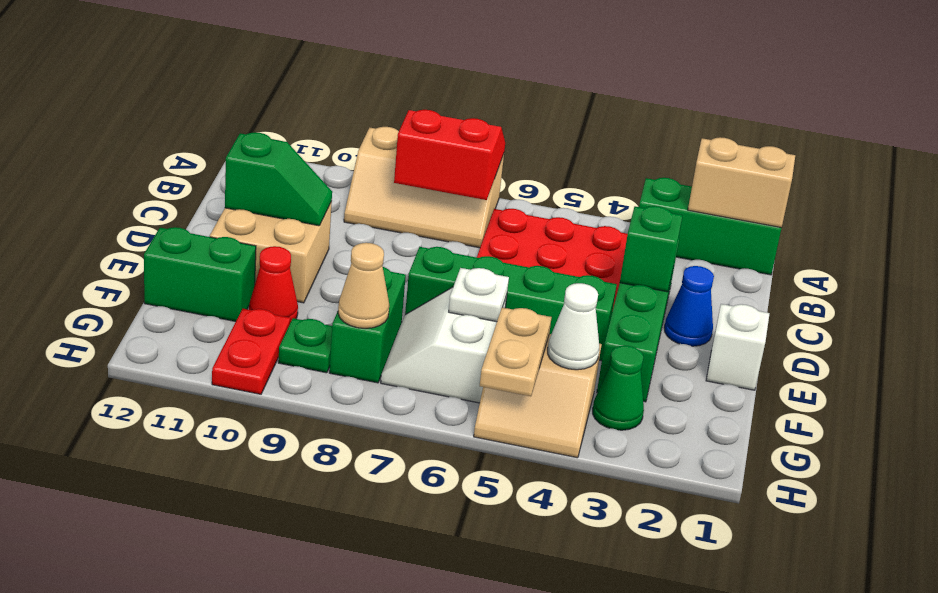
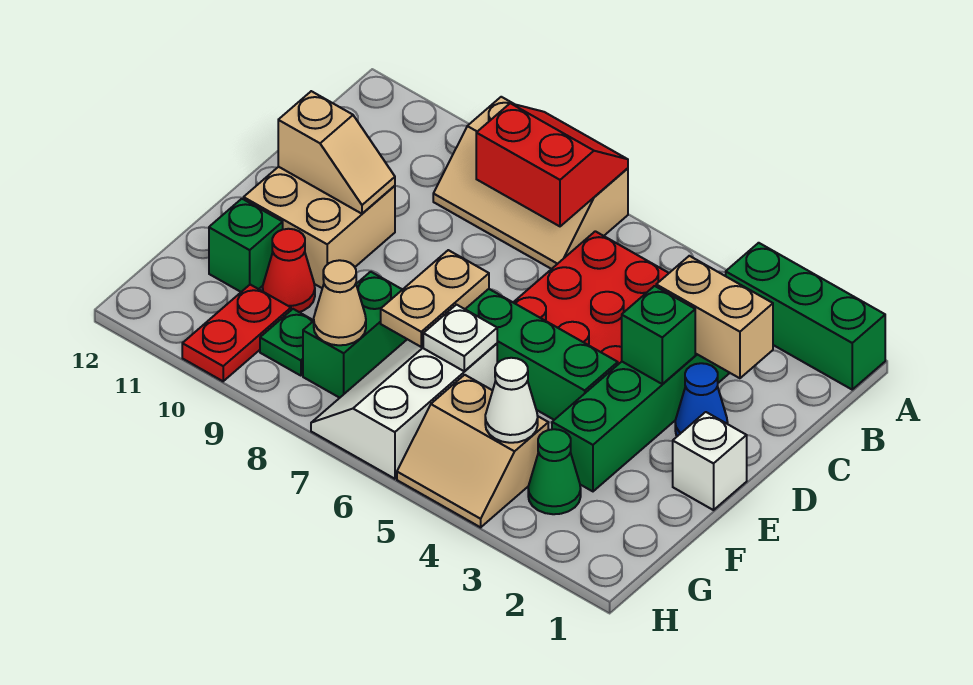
tan brick A1:A2 level 2 -> tan brick C2:C3 level 2
green slope D10:D11 level 2 top 11 -> tan slope D10:D11 level 2 top 11
white slope F6:G7 level 1 top 6 -> white slope F6:H7 level 1 top 6
green brick F11:F12 level 1 -> green brick F11 level 1
tan plate G5:H5 level 2 -> tan plate E7:F7 level 2

